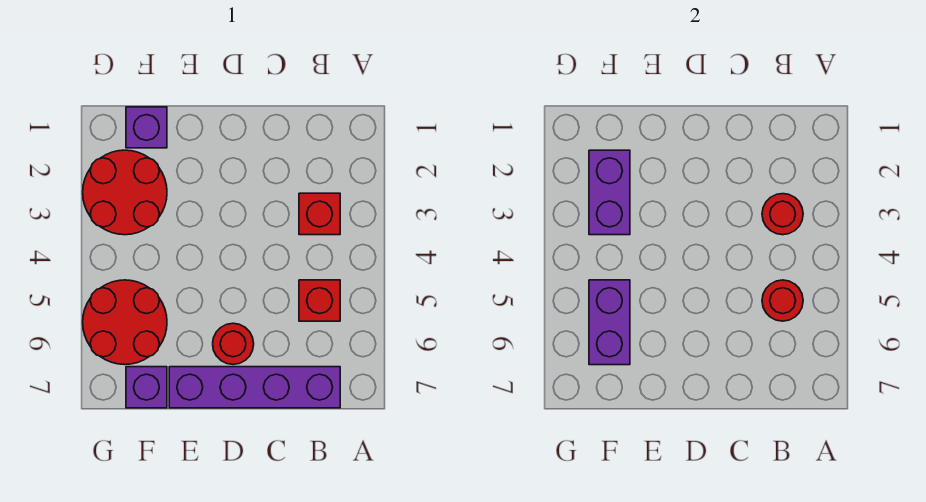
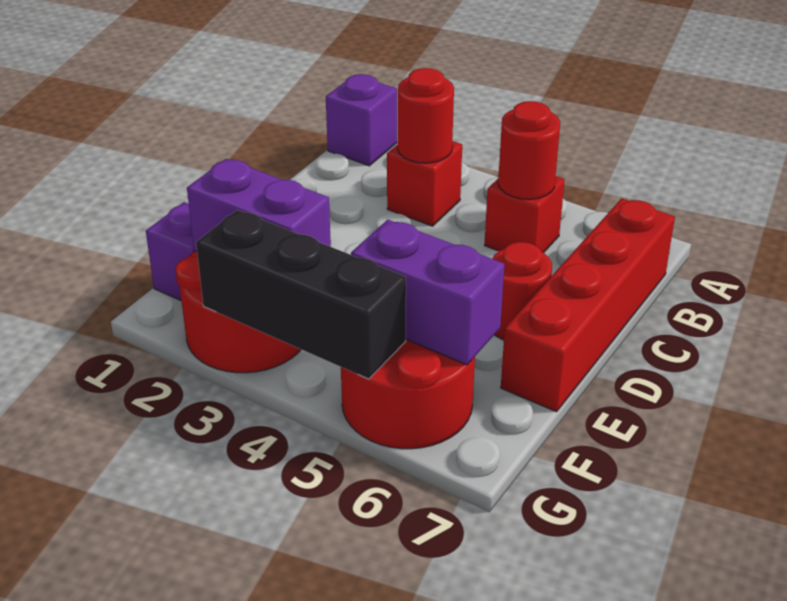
purple brick B7:E7 level 1 -> red brick B7:E7 level 1
purple brick F7 level 1 -> purple brick A1 level 1
none -> black brick G3:G5 level 2

